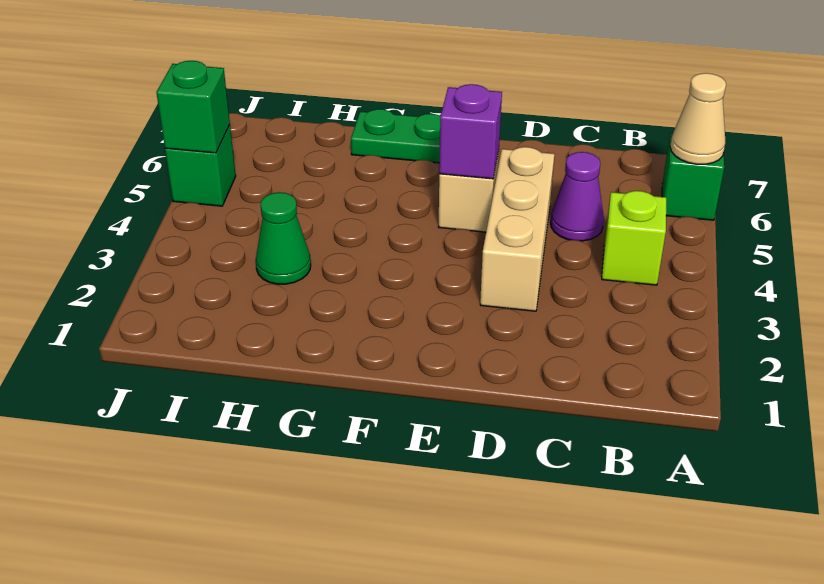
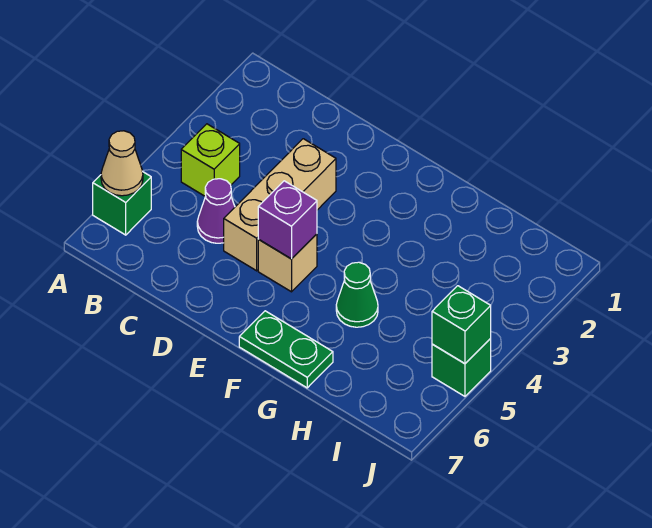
green cone H3 level 1 -> green cone G5 level 1

